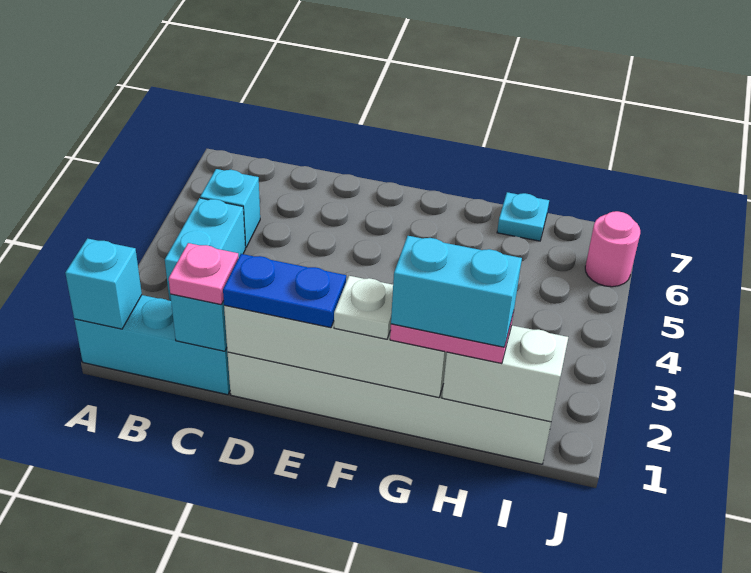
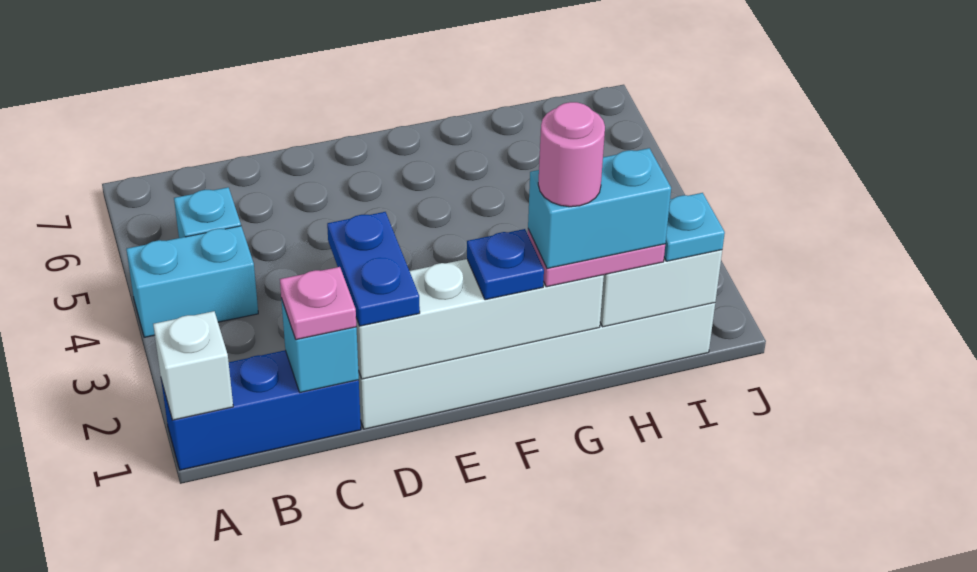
cyan brick A1:C1 level 1 -> blue brick A1:C1 level 1
cyan brick A1 level 2 -> white brick A1 level 2
cyan brick B3:B4 level 1 -> cyan brick A4:B4 level 1
blue plate D1:E1 level 3 -> blue plate D1:D2 level 3
white plate F1 level 3 -> blue plate F1 level 3
cyan plate H7 level 1 -> cyan plate I1 level 3
pink round brick J6 level 1 -> pink round brick G1 level 5

